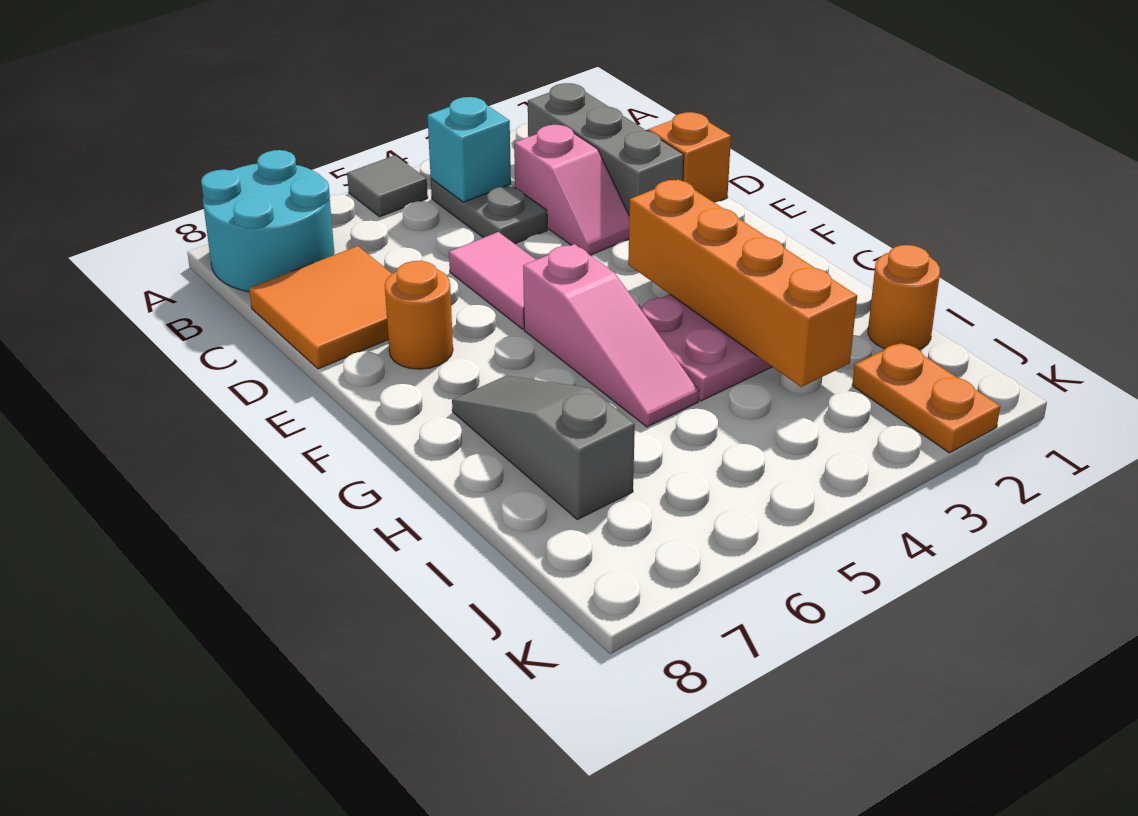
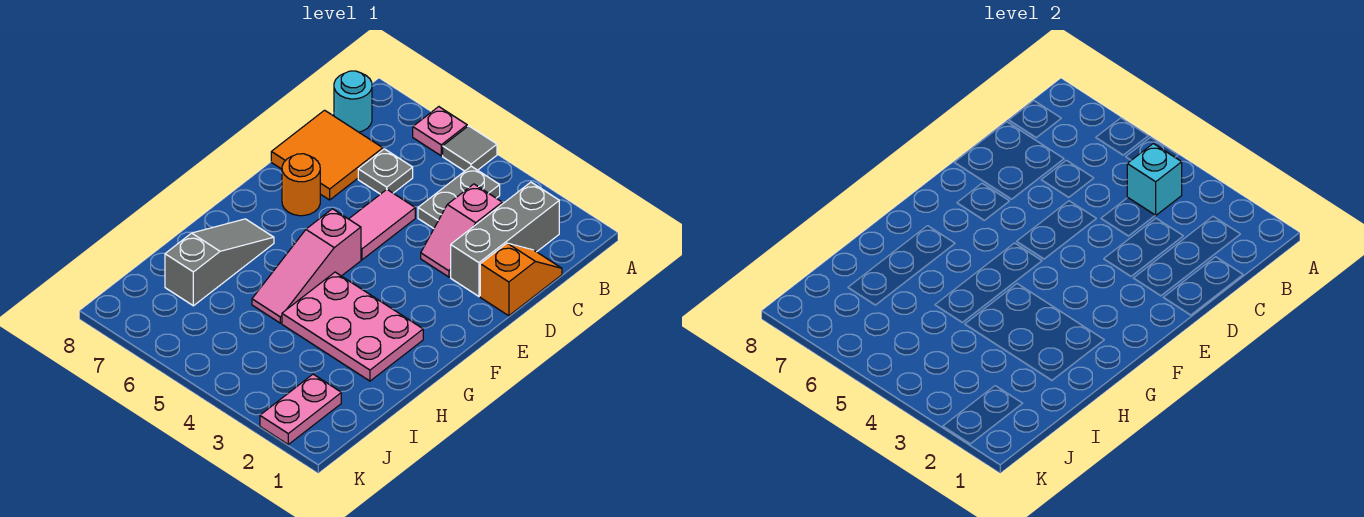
none -> pink plate A6 level 1
cyan round brick A7:B8 level 1 -> cyan round brick B8 level 1
none -> grey plate C6 level 1
orange brick F3:I3 level 2 -> none
orange round brick I1 level 1 -> none
orange plate J2:K2 level 1 -> pink plate J2:K2 level 1

